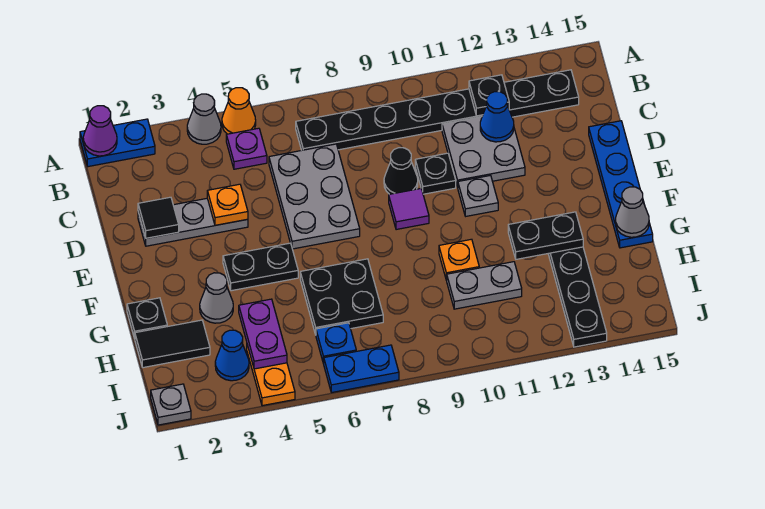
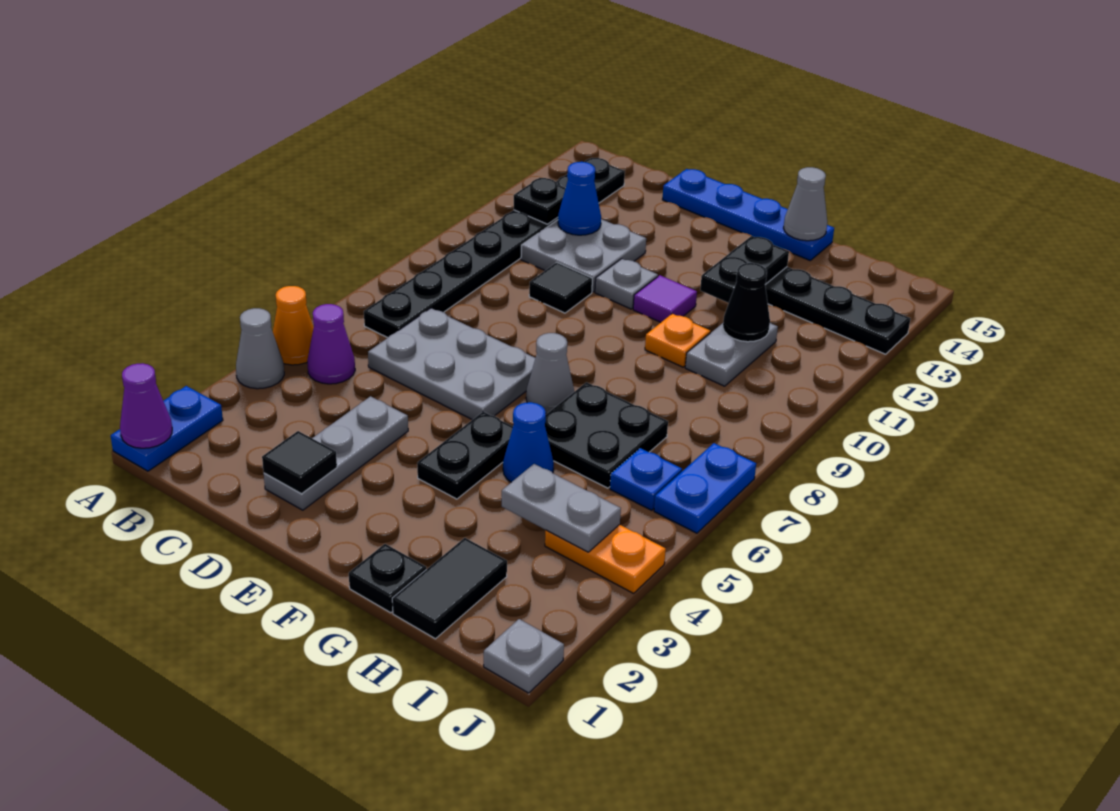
purple plate B5 level 1 -> purple cone B5 level 1
orange plate D4 level 2 -> none
black cone D9 level 1 -> black cone H11 level 2
black plate D10 level 1 -> black tile D10 level 1
purple tile E9 level 1 -> purple tile F11 level 1
grey cone G3 level 1 -> grey cone F7 level 1
purple plate H4:I4 level 2 -> grey plate H4:I4 level 2
blue cone I3 level 1 -> blue cone G5 level 1

